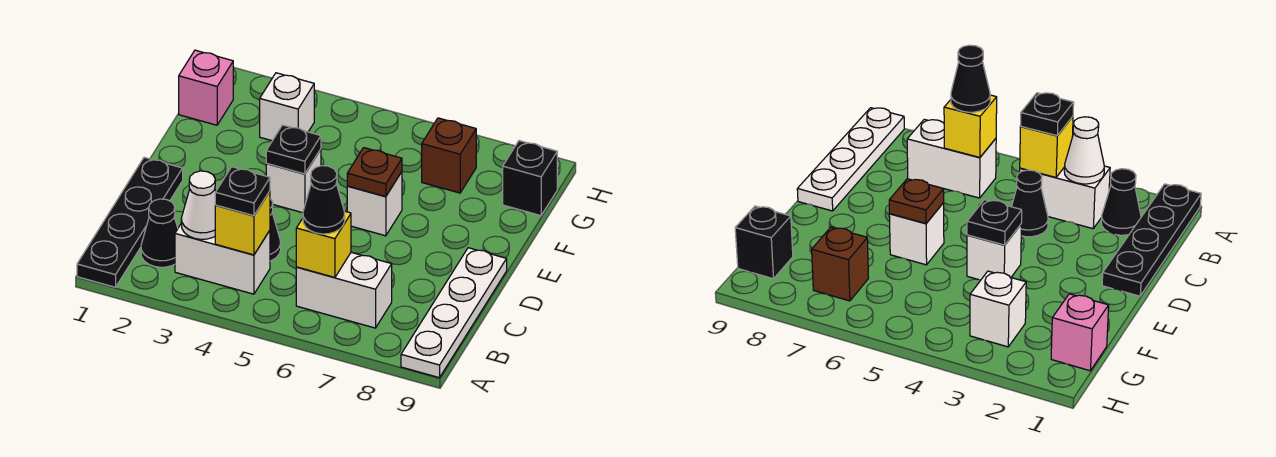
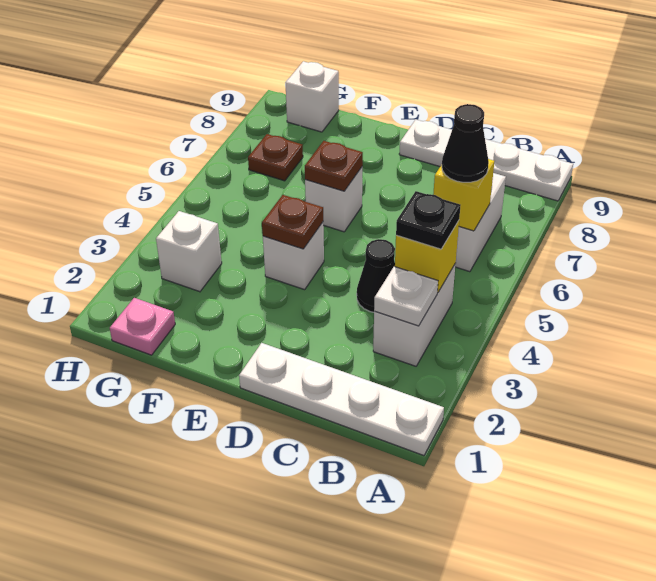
black plate A1:D1 level 1 -> white plate A1:D1 level 1
black cone B2 level 1 -> none
white cone B3 level 2 -> white plate B3 level 2
black plate E4 level 2 -> brown plate E4 level 2
pink brick G1 level 1 -> pink plate G1 level 1
brown brick G7 level 1 -> brown plate G7 level 1
black brick G9 level 1 -> white brick G9 level 1

